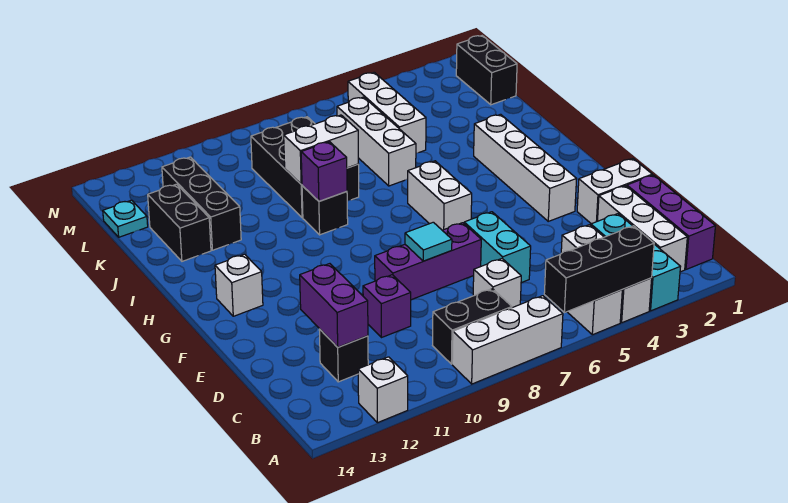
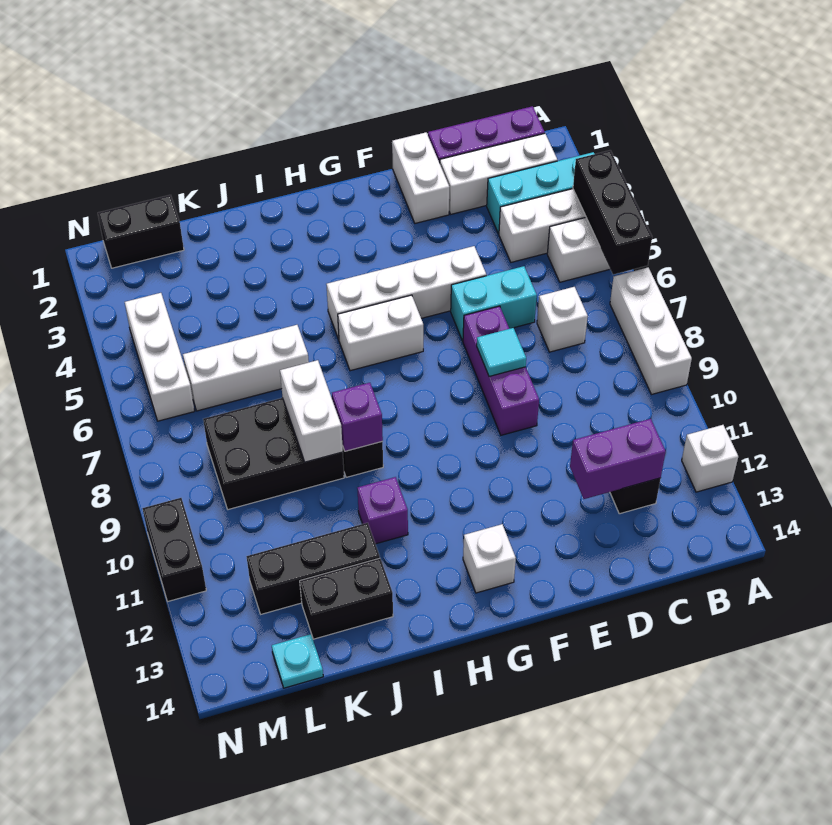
black brick B8:B9 level 1 -> black brick N10:N11 level 1
purple brick D10 level 1 -> purple brick I11 level 1
white brick F3:I3 level 1 -> white brick E5:H5 level 1
white brick K5:M5 level 1 -> white brick M4:M6 level 1

